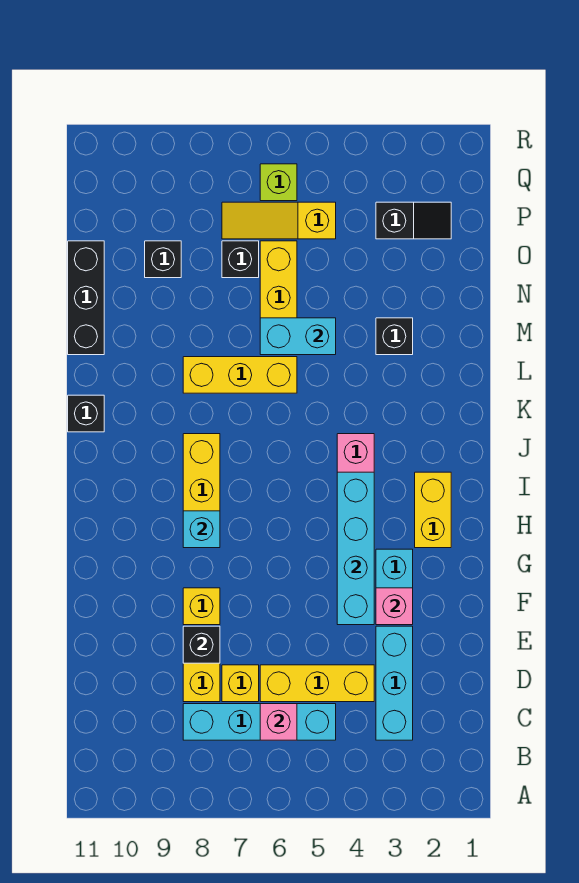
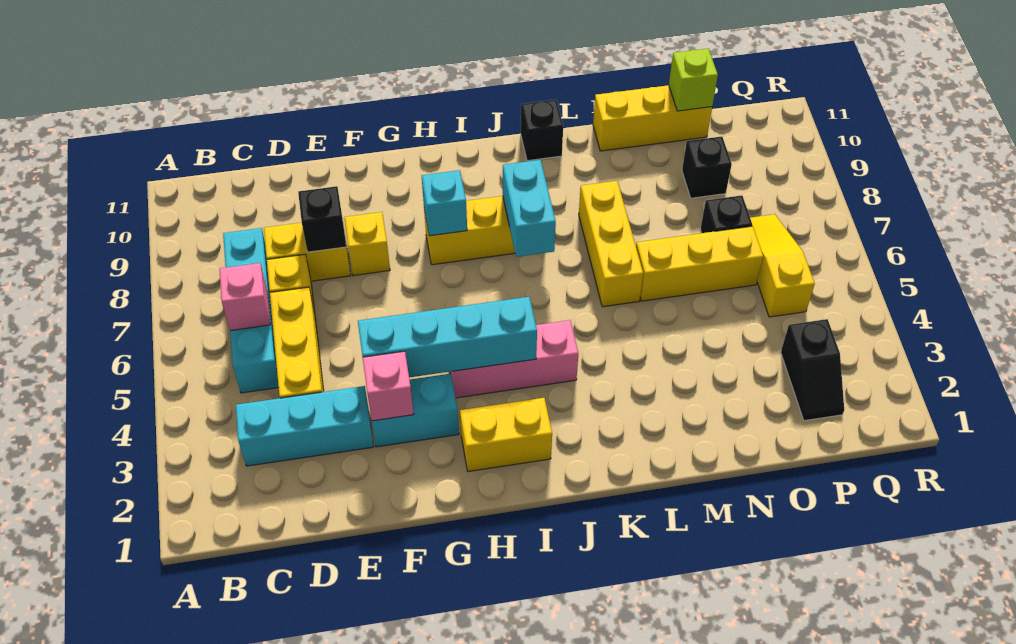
black brick M3 level 1 -> none
cyan brick M5:M6 level 2 -> cyan brick J7:J8 level 2
black brick M11:O11 level 1 -> yellow brick M11:O11 level 1
lime brick Q6 level 1 -> lime brick O11 level 2

